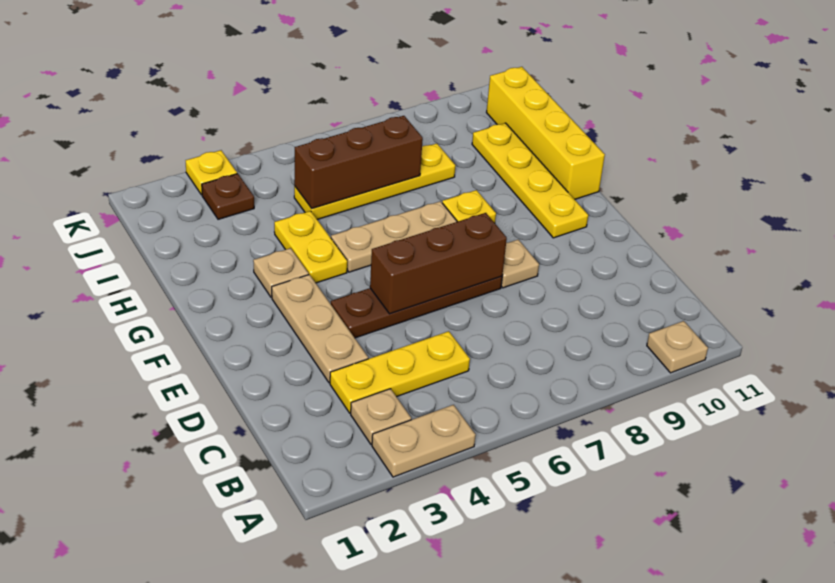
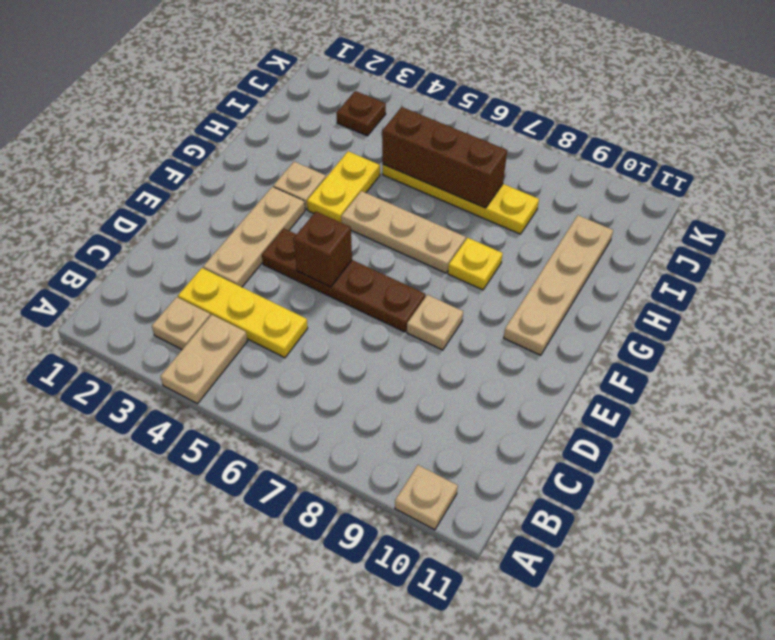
tan plate A3:A4 level 1 -> tan plate A4:B4 level 1
brown brick E5:E7 level 2 -> brown brick E5 level 2
yellow plate F10:I10 level 1 -> tan plate F10:I10 level 1
yellow brick G11:J11 level 1 -> none
yellow plate K3 level 1 -> none

